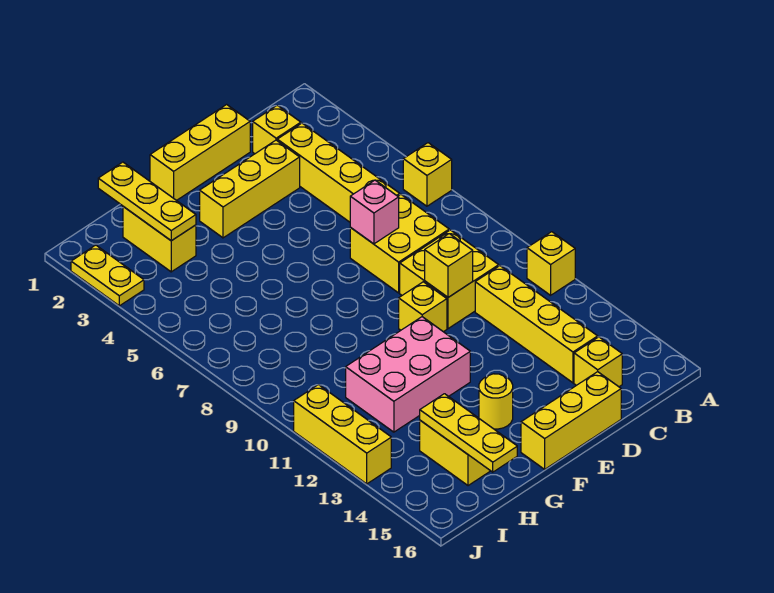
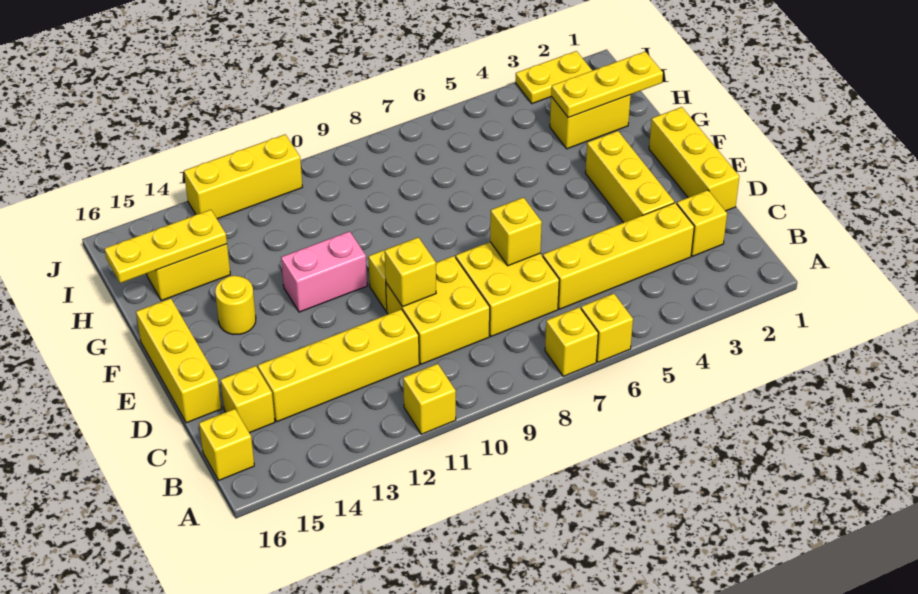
none -> yellow brick A7 level 1
none -> yellow brick B16 level 1
pink brick D7 level 2 -> yellow brick D7 level 2
pink brick F11:H12 level 1 -> pink brick F11:F12 level 1

